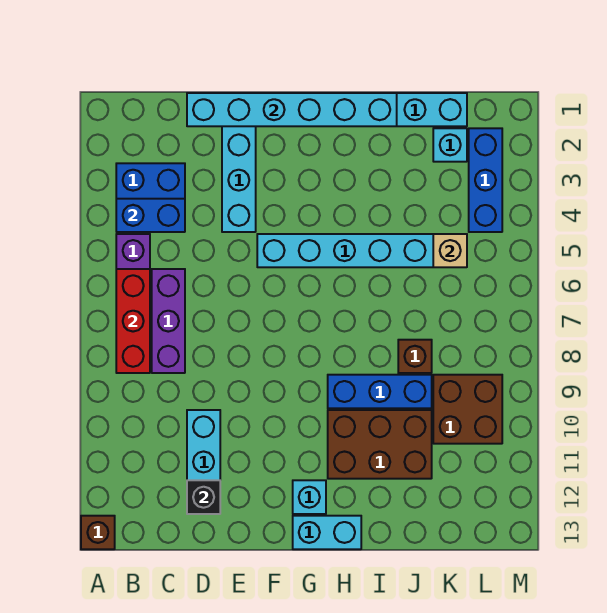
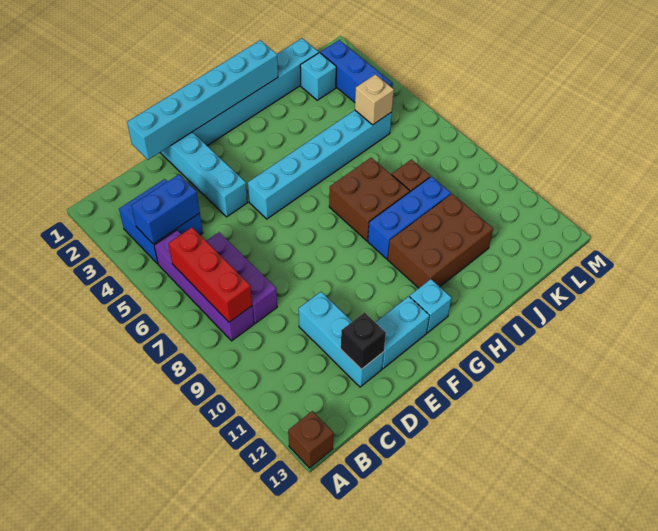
cyan brick G13:H13 level 1 -> cyan brick E12:F12 level 1
brown brick K9:L10 level 1 -> brown brick H7:I8 level 1

